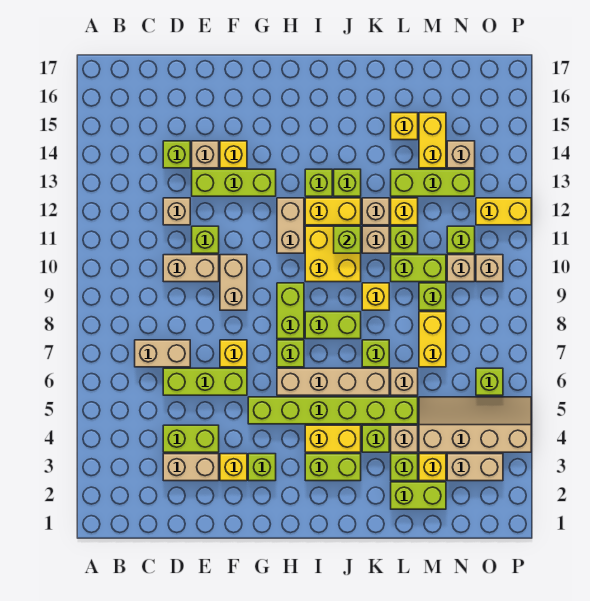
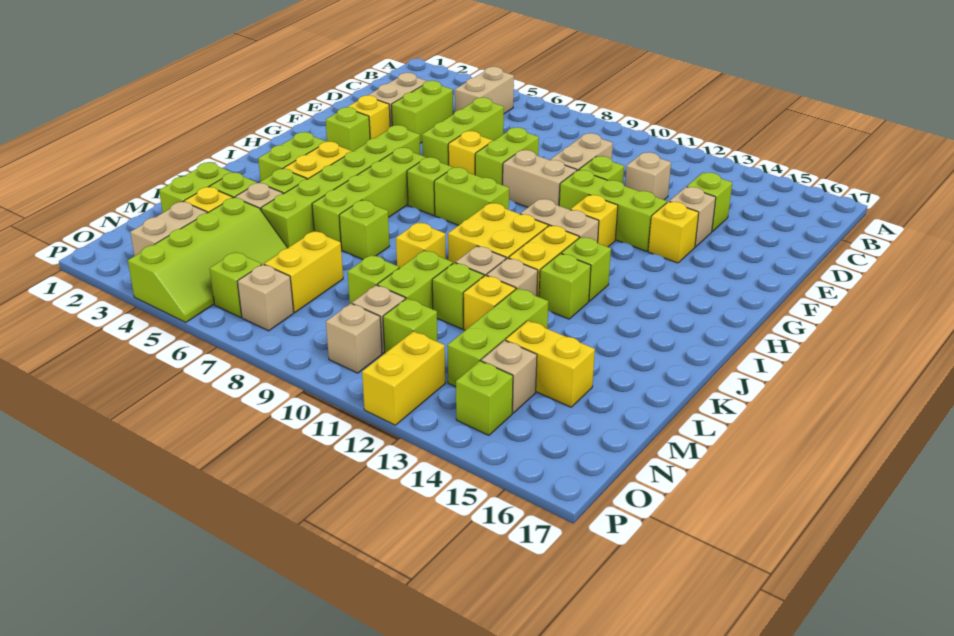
tan brick C7:D7 level 1 -> tan brick B5:C5 level 1
lime brick E13:G13 level 1 -> lime brick F11:F13 level 1
tan brick H6:K6 level 1 -> lime brick H6:K6 level 1
lime brick I8:J8 level 1 -> lime brick E8:F8 level 1
lime brick J11 level 2 -> lime brick O14 level 1
tan brick L6 level 1 -> tan brick O7 level 1
yellow brick L15 level 1 -> yellow brick G12 level 1
tan slope M4:P5 level 1 top 4 -> lime slope M4:P5 level 1 top 4
yellow brick M7:M8 level 1 -> yellow brick M7:N7 level 1

